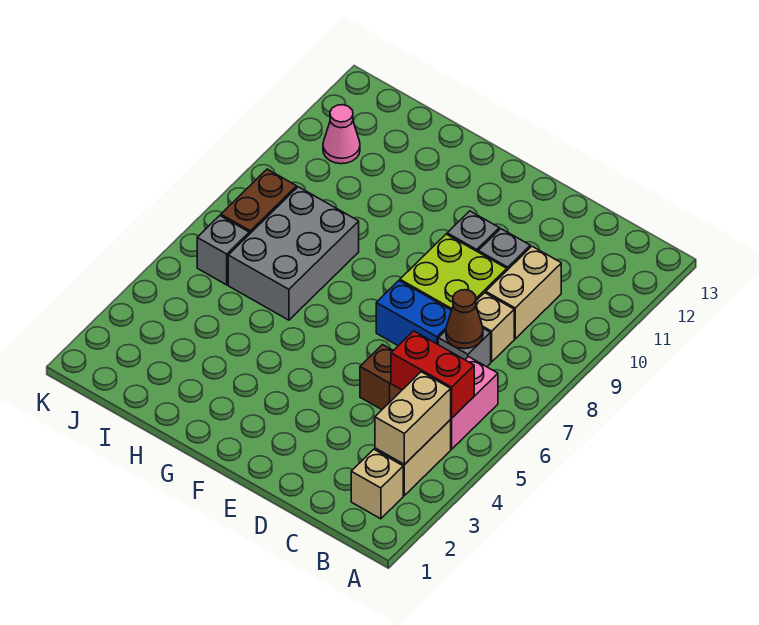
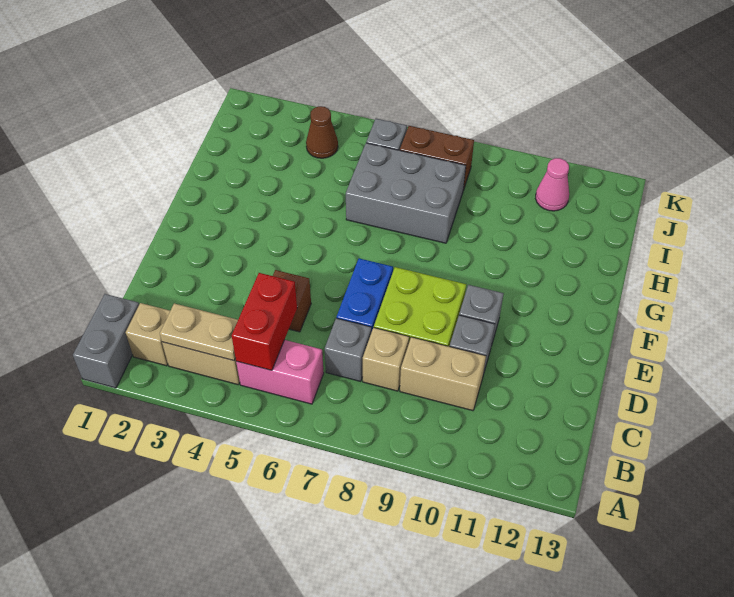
none -> grey brick A1:B1 level 1
tan brick B3:B4 level 2 -> tan plate B3:B4 level 2
brown cone C7 level 2 -> brown cone J4 level 1

